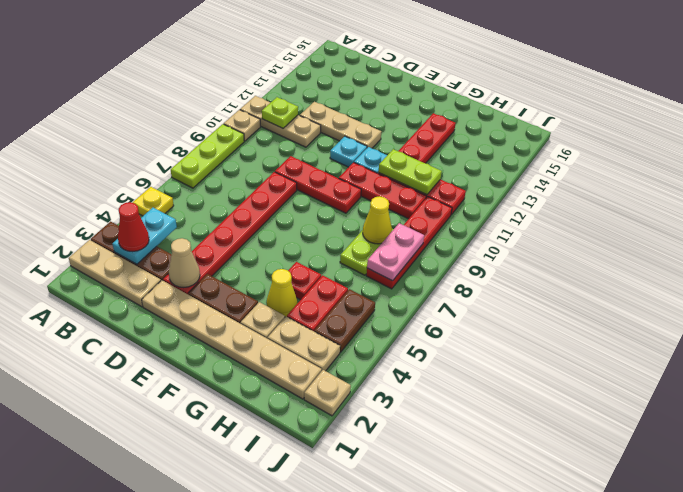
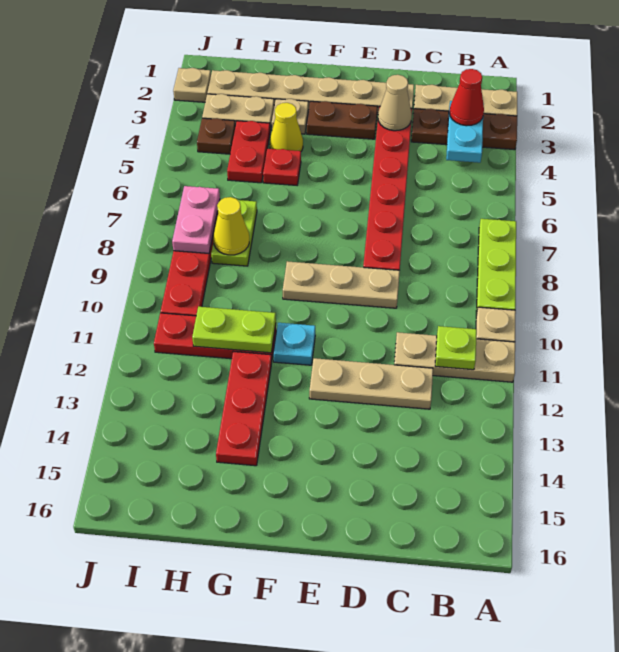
yellow plate A5 level 1 -> none
red plate D9:F9 level 1 -> tan plate D9:F9 level 1
cyan plate E11 level 1 -> none
red plate F10:H10 level 1 -> none
brown plate I4:I5 level 1 -> brown plate I4 level 1

